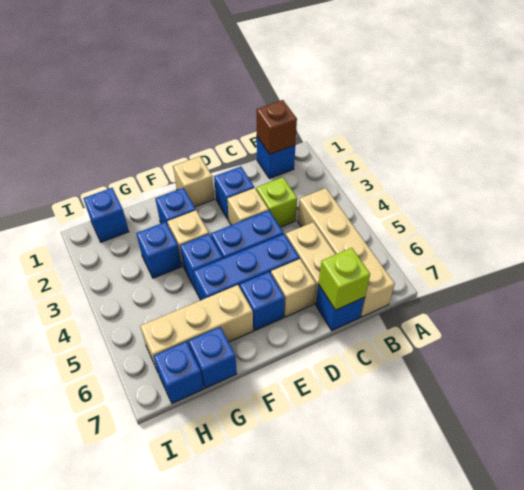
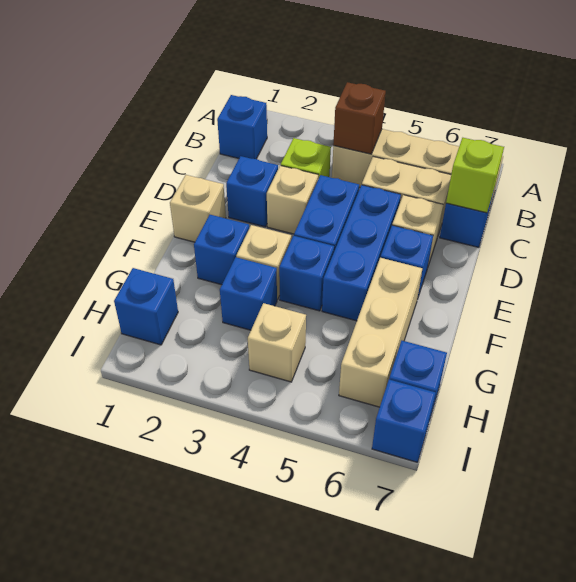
brown brick B1 level 2 -> brown brick B4 level 2
blue brick G7 level 1 -> blue brick I7 level 1
none -> tan brick H4 level 1

